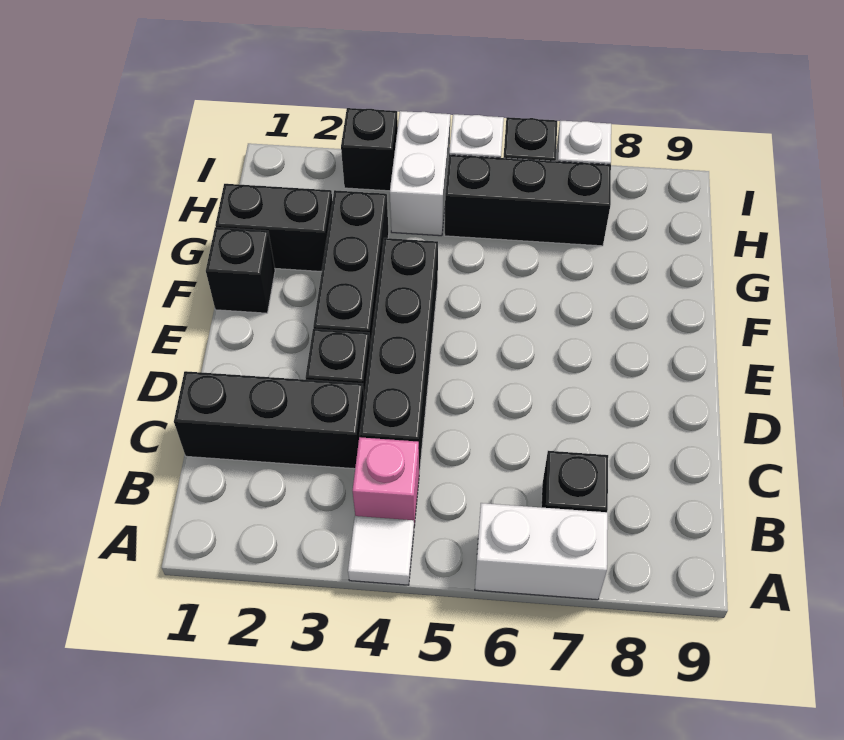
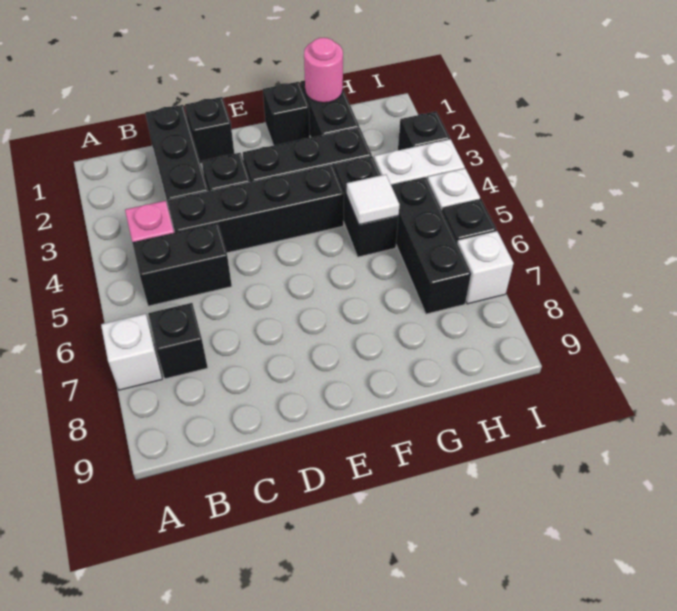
white tile A4 level 1 -> white tile G5 level 2
white brick A6:A7 level 1 -> white brick A7 level 1
none -> black brick B5:C5 level 1
none -> black brick D1 level 1
none -> pink round brick G1 level 2
none -> black brick G4:G5 level 1

